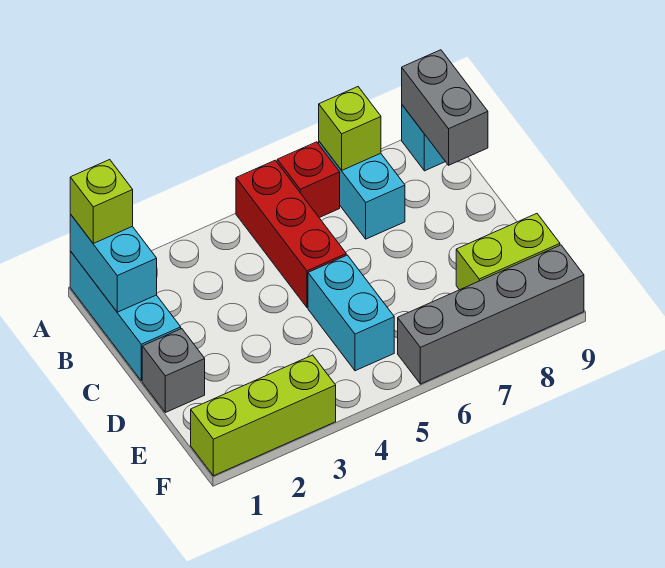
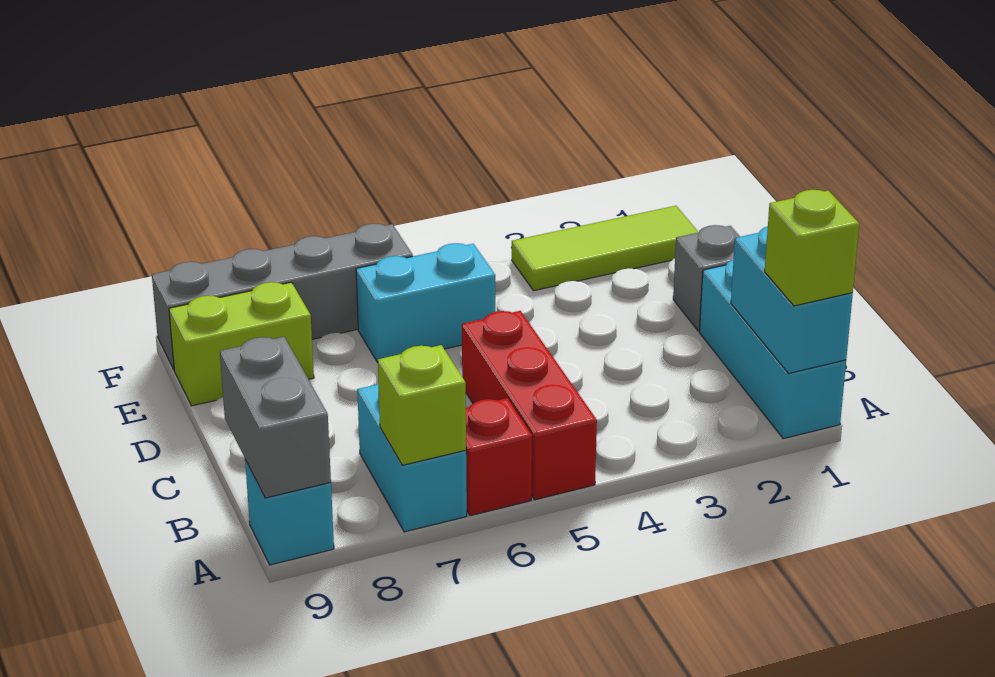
cyan brick D5:E5 level 1 -> cyan brick E5:E6 level 1
lime brick F1:F3 level 1 -> lime tile F1:F3 level 1

